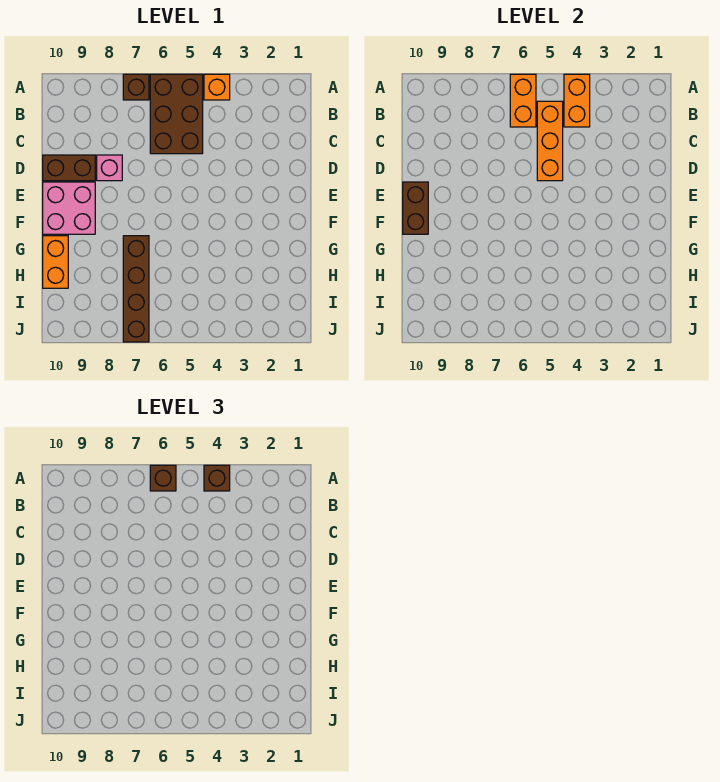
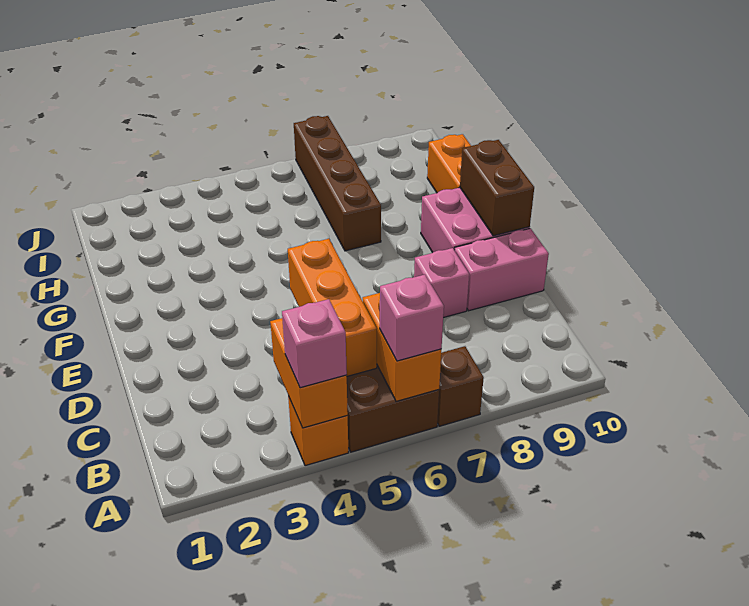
brown brick A4 level 3 -> pink brick A4 level 3
brown brick A6 level 3 -> pink brick A6 level 3
brown brick D9:D10 level 1 -> pink brick D9:D10 level 1

